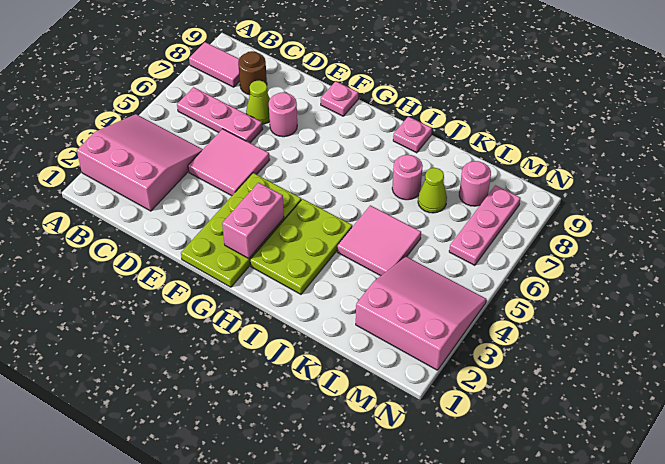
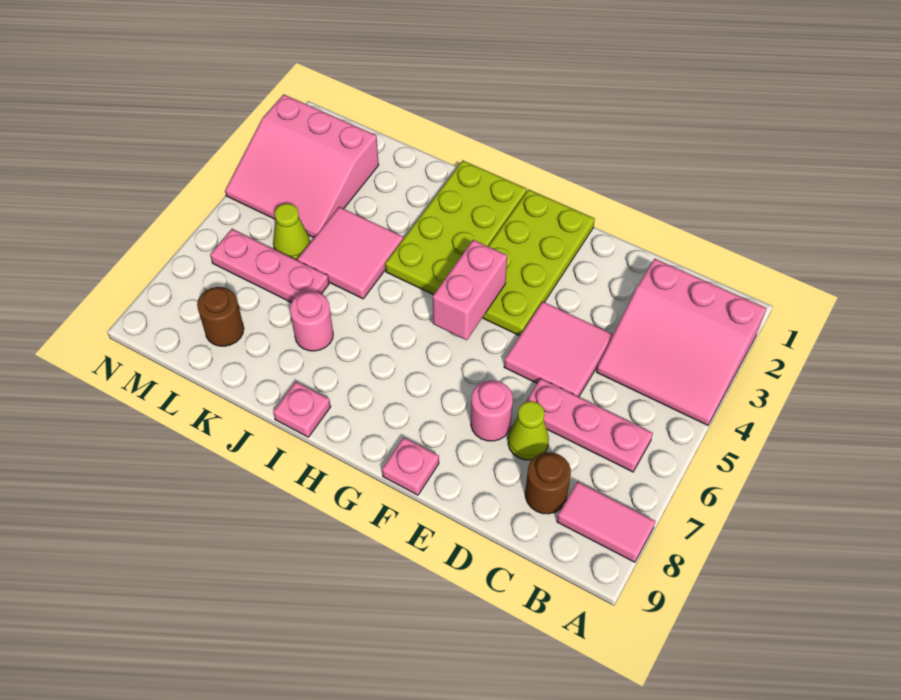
pink brick G2:G3 level 2 -> pink brick G4:G5 level 2
lime plate H2:I4 level 1 -> lime plate H1:I4 level 1
lime cone K7 level 1 -> lime cone L5 level 1
pink round brick L8 level 1 -> brown round brick L8 level 1
pink plate M6:M8 level 1 -> pink plate K6:M6 level 1

